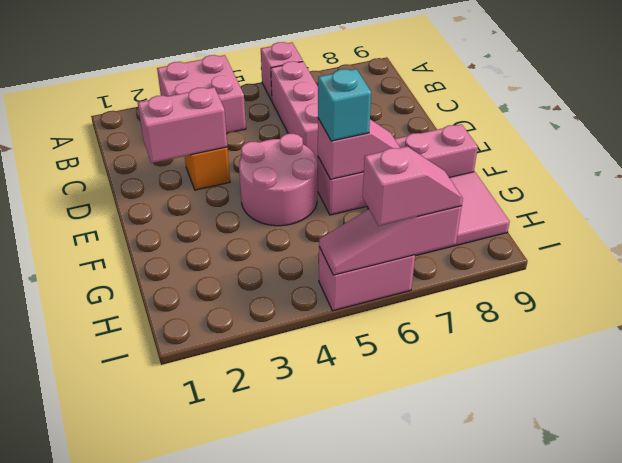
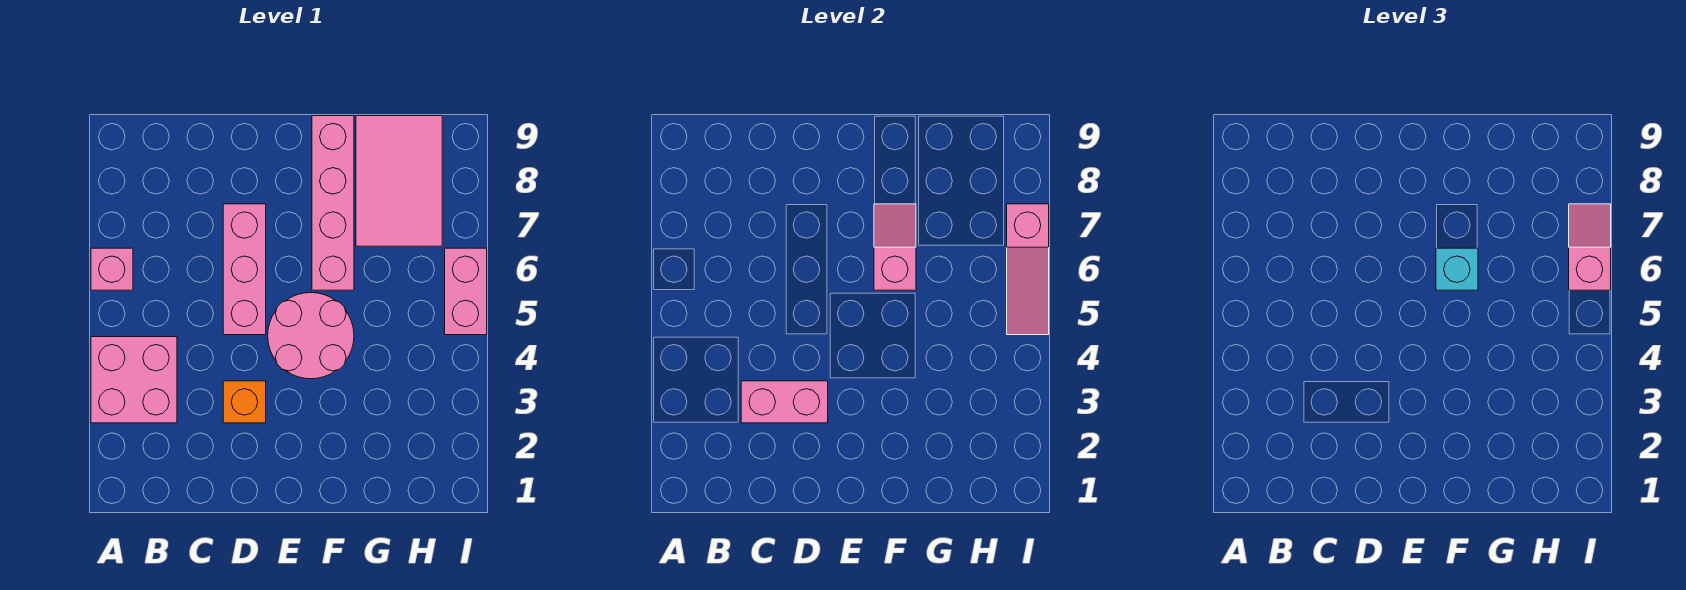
pink brick B6:D6 level 1 -> pink brick D5:D7 level 1
pink brick D2:D3 level 2 -> pink brick C3:D3 level 2

